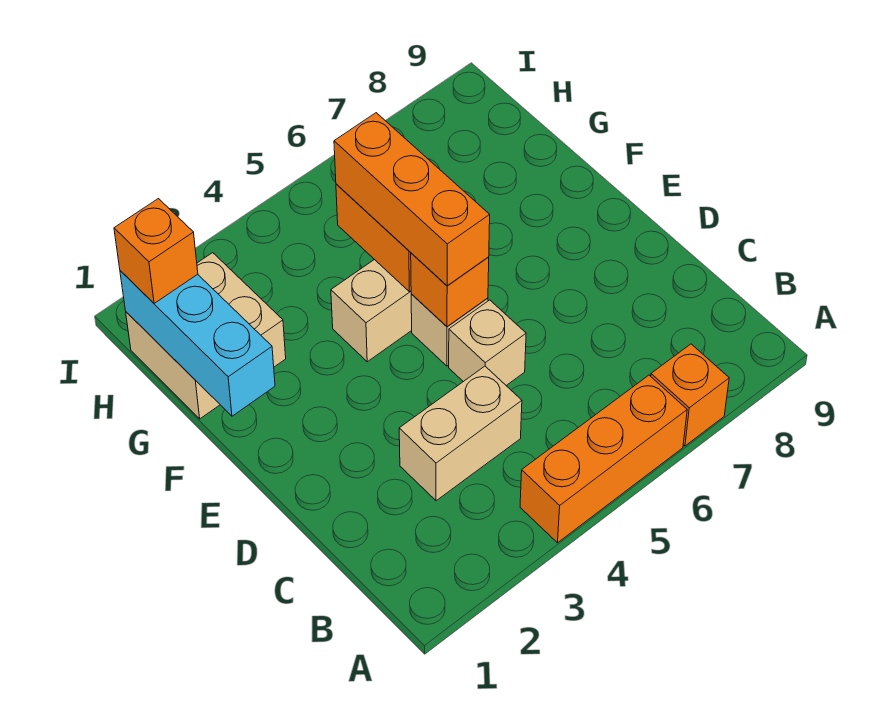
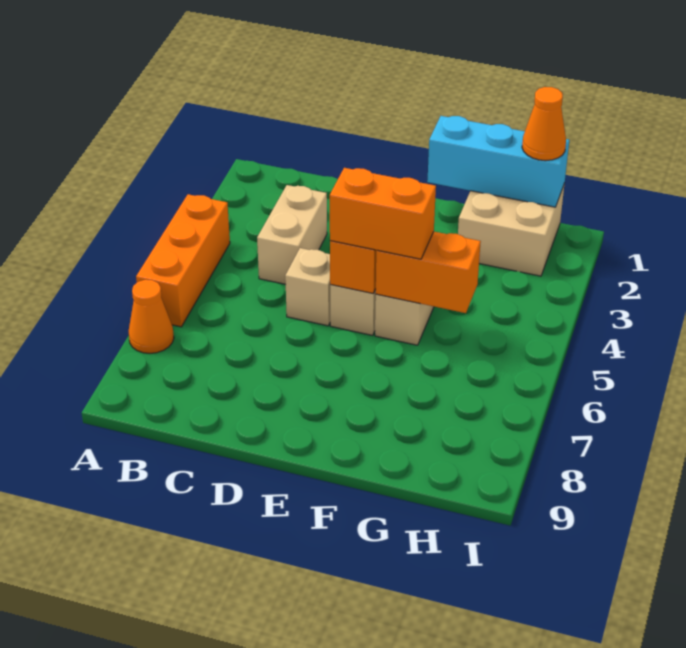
orange brick A7 level 1 -> orange cone A7 level 1
orange brick E5:G5 level 3 -> orange brick E5:F5 level 3
orange brick H1 level 3 -> orange cone H1 level 3

